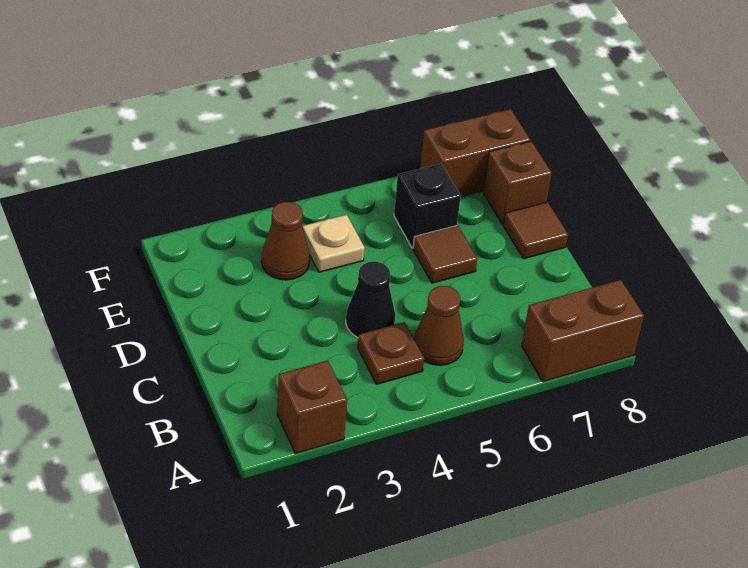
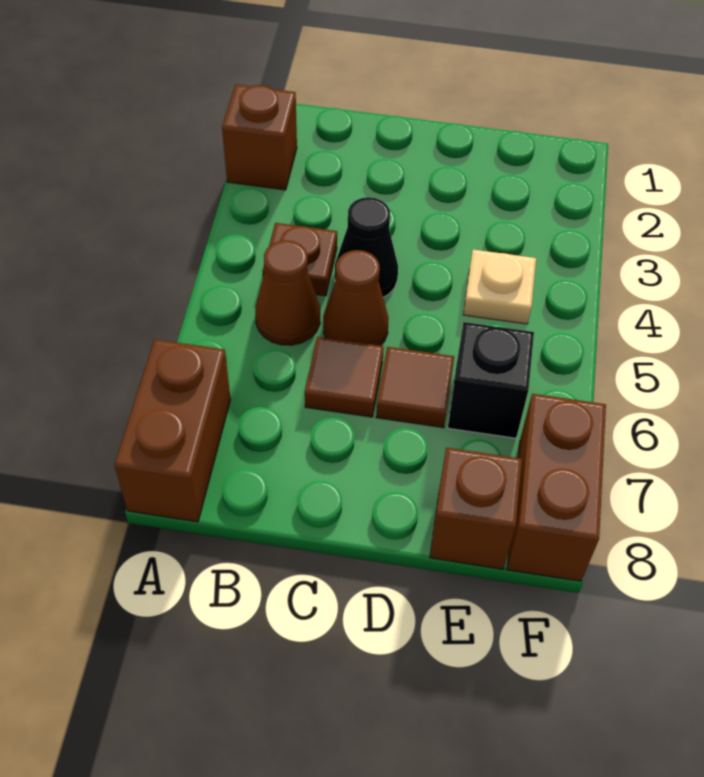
brown tile D8 level 1 -> brown tile C6 level 1
brown cone E3 level 1 -> brown cone C5 level 1

